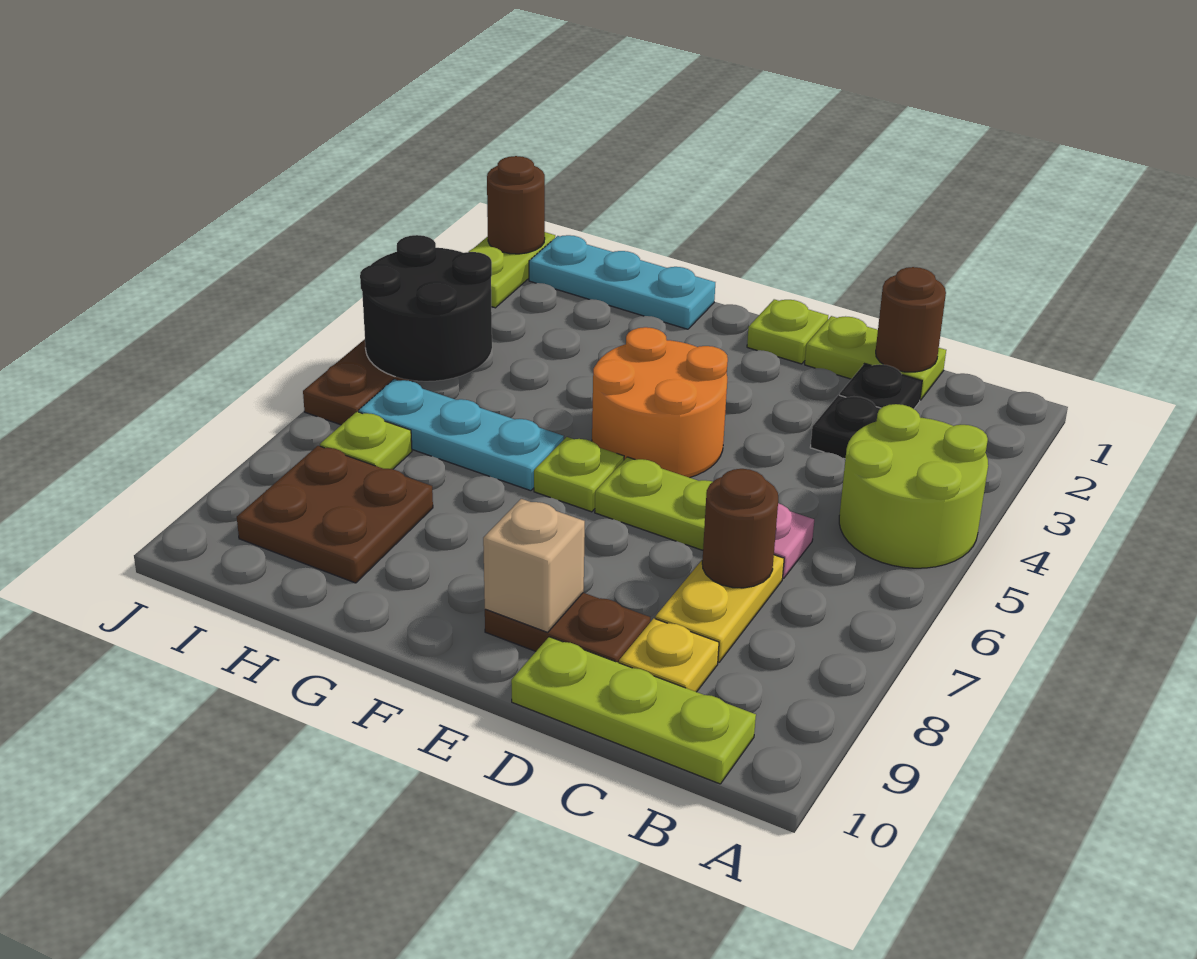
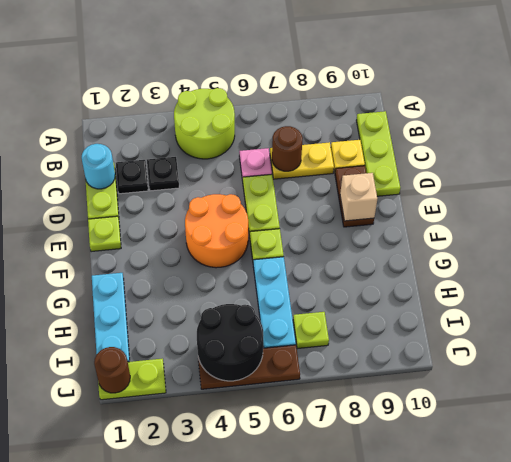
brown round brick C1 level 2 -> cyan round brick C1 level 2
brown plate H8:I9 level 1 -> none

